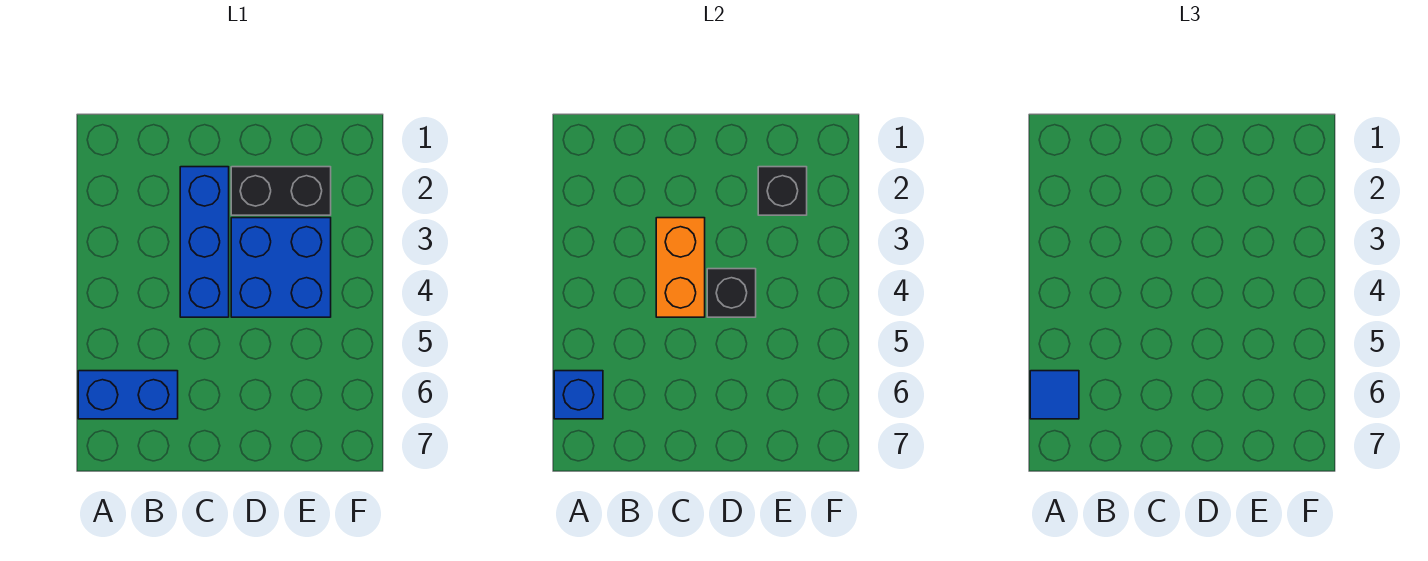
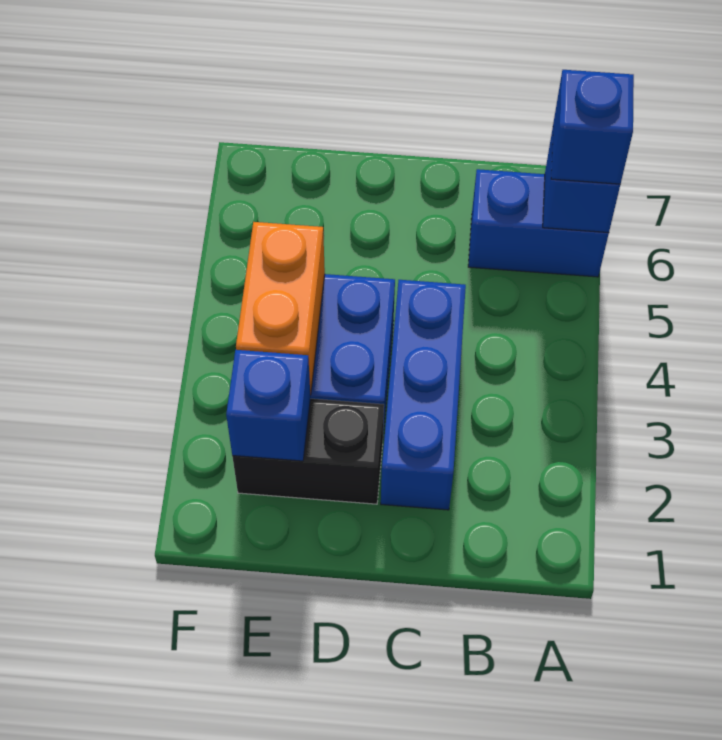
blue tile A6 level 3 -> blue brick A6 level 3
orange brick C3:C4 level 2 -> orange brick E3:E4 level 2
black brick D4 level 2 -> none
black brick E2 level 2 -> blue brick E2 level 2

